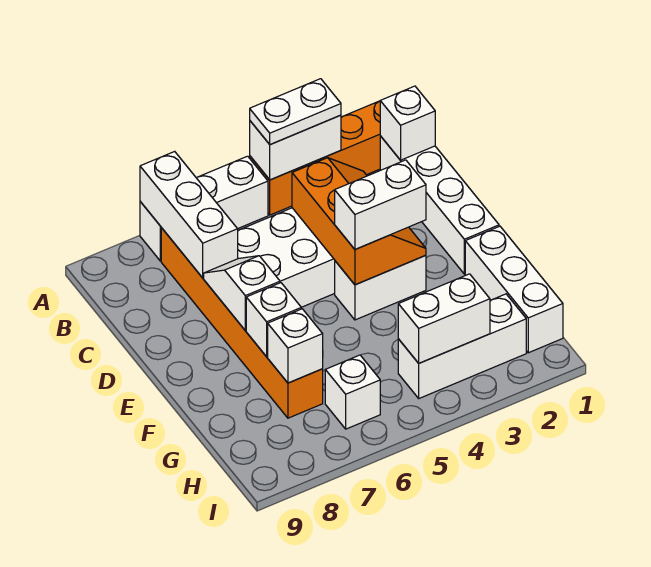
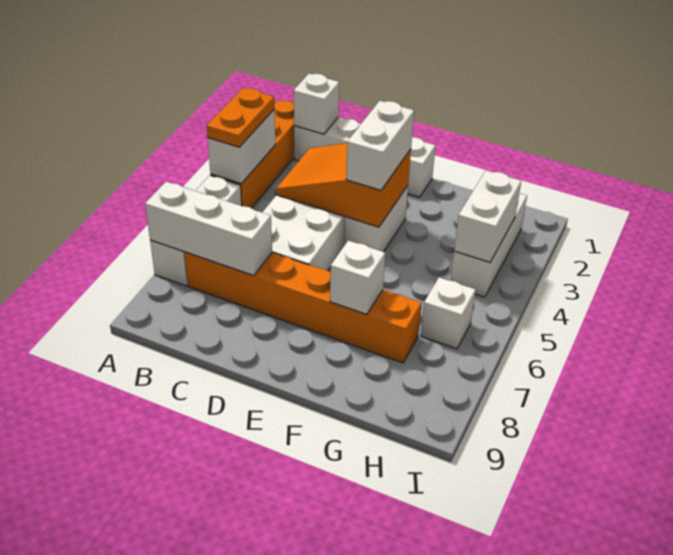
white plate A3:A4 level 3 -> orange plate A3:A4 level 3
orange slope C3:E4 level 2 top 4 -> orange slope C3:E4 level 2 top E
white slope D7:E7 level 2 top E -> none
white brick F1:H1 level 1 -> none
white brick G7 level 2 -> none

